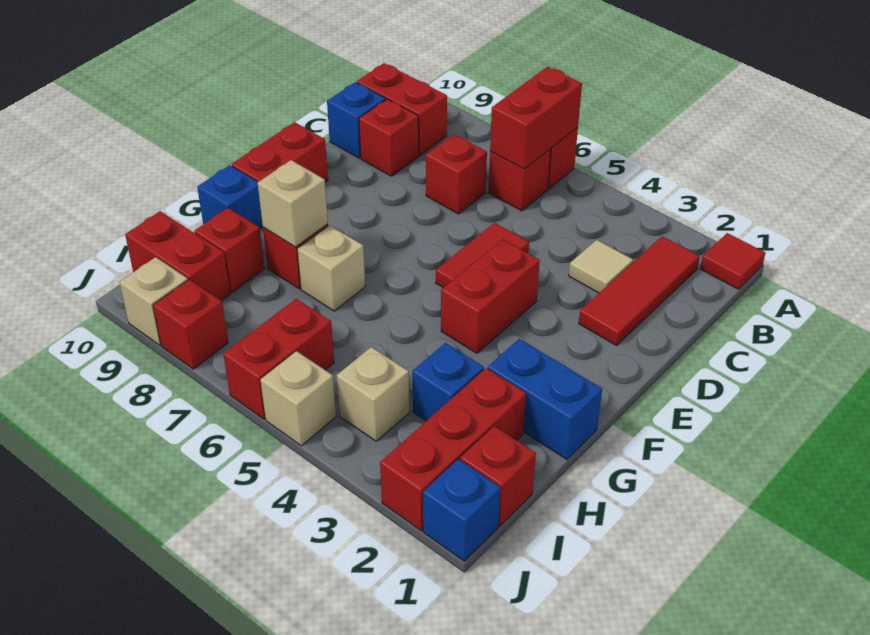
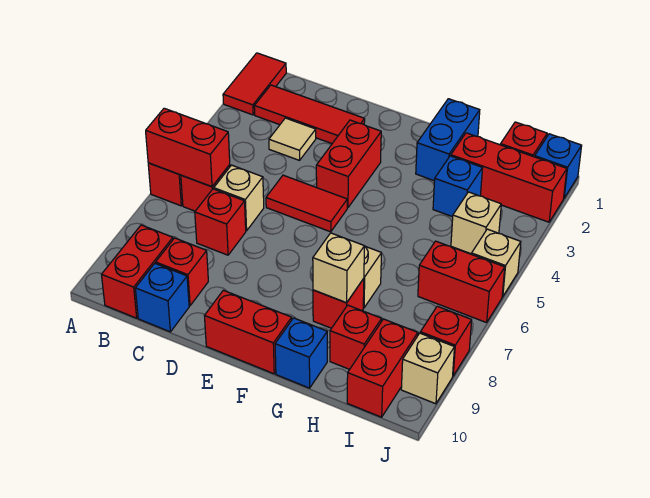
red tile A1 level 1 -> red tile A1:A2 level 1
none -> tan brick C6 level 1
red brick E4:F4 level 1 -> red brick E3:E4 level 1

